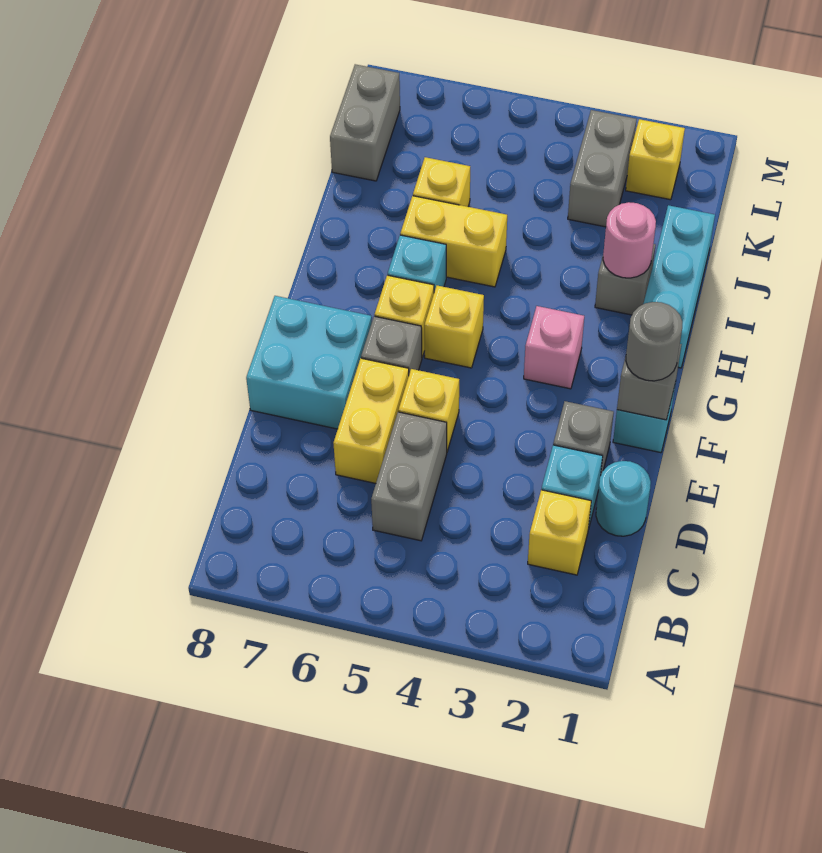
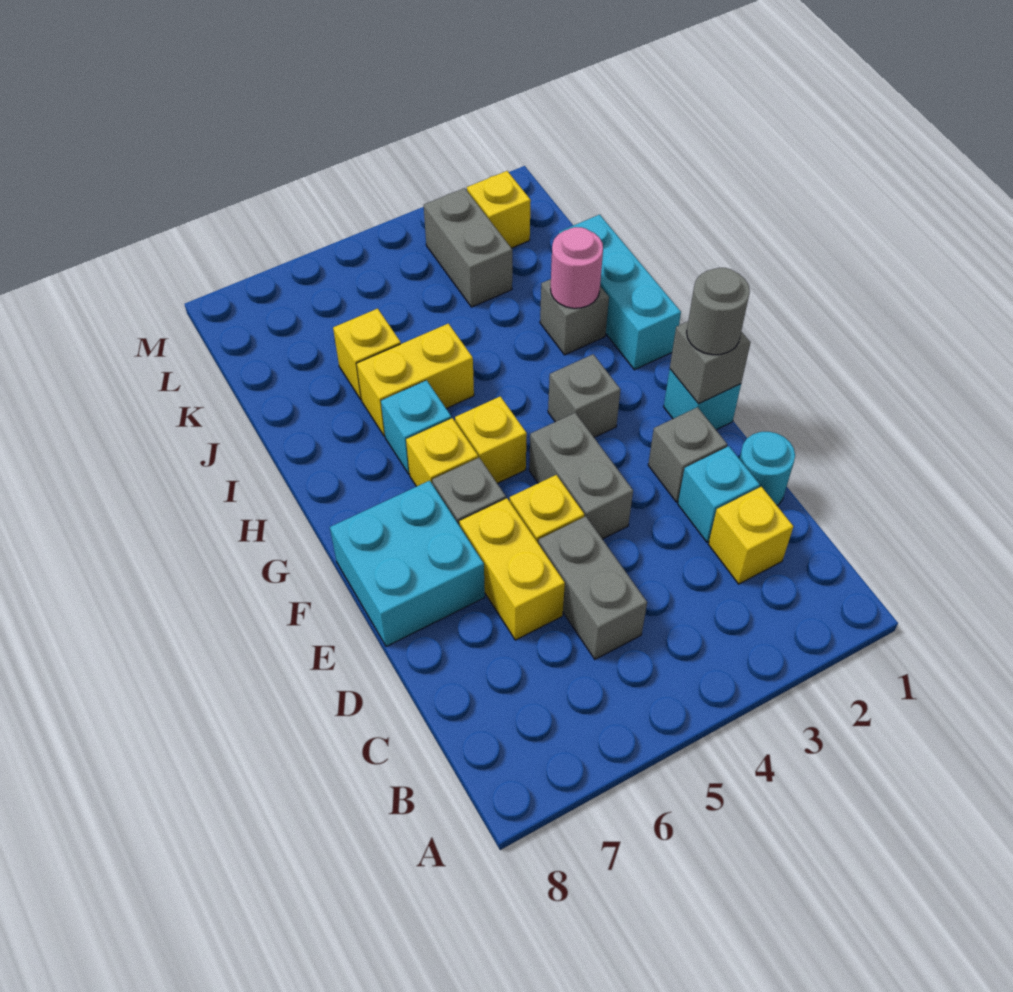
pink brick G3 level 1 -> grey brick G3 level 1
grey brick K8:L8 level 1 -> grey brick E4:F4 level 1

